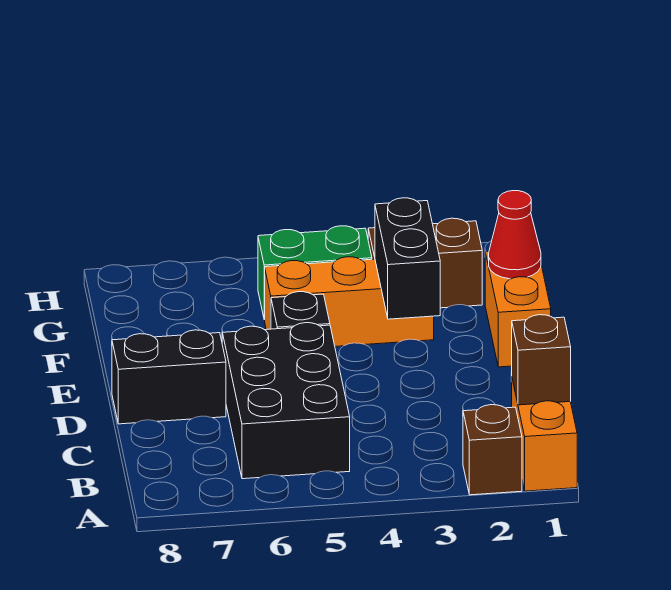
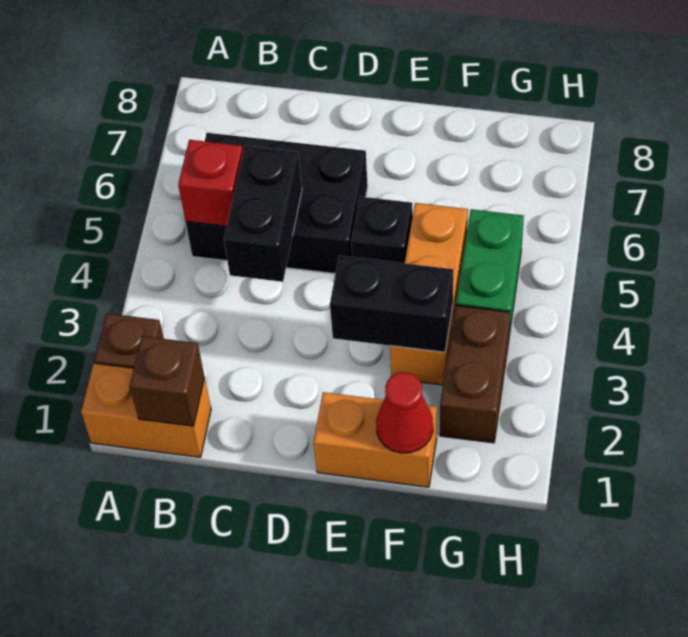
none -> red brick B5 level 2
black brick D7:D8 level 1 -> black brick C4:C5 level 2

